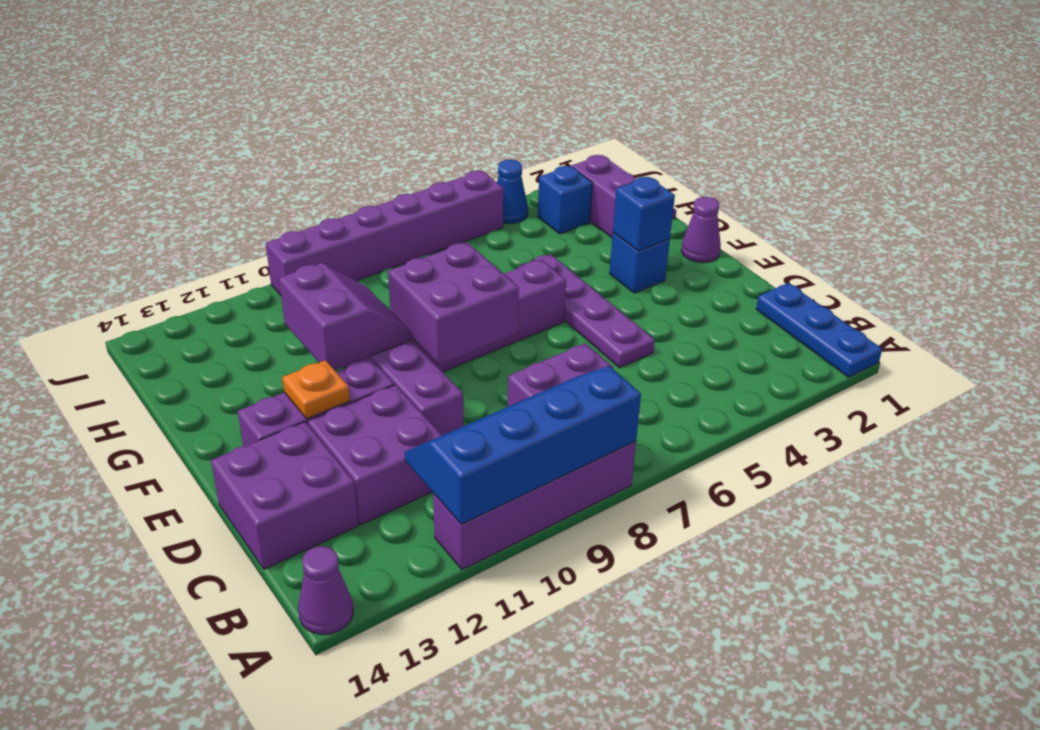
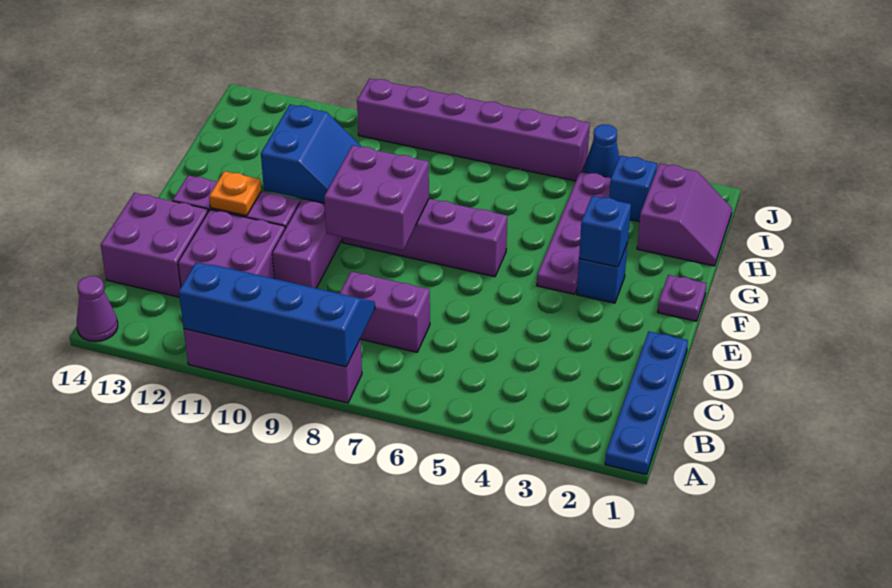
blue plate A1:C1 level 1 -> blue plate A1:D1 level 1
purple plate D5:G5 level 1 -> purple plate F4:I4 level 1
purple cone F1 level 1 -> purple plate F1 level 1
purple slope F10:G11 level 2 top 11 -> blue slope F10:G11 level 2 top 11

